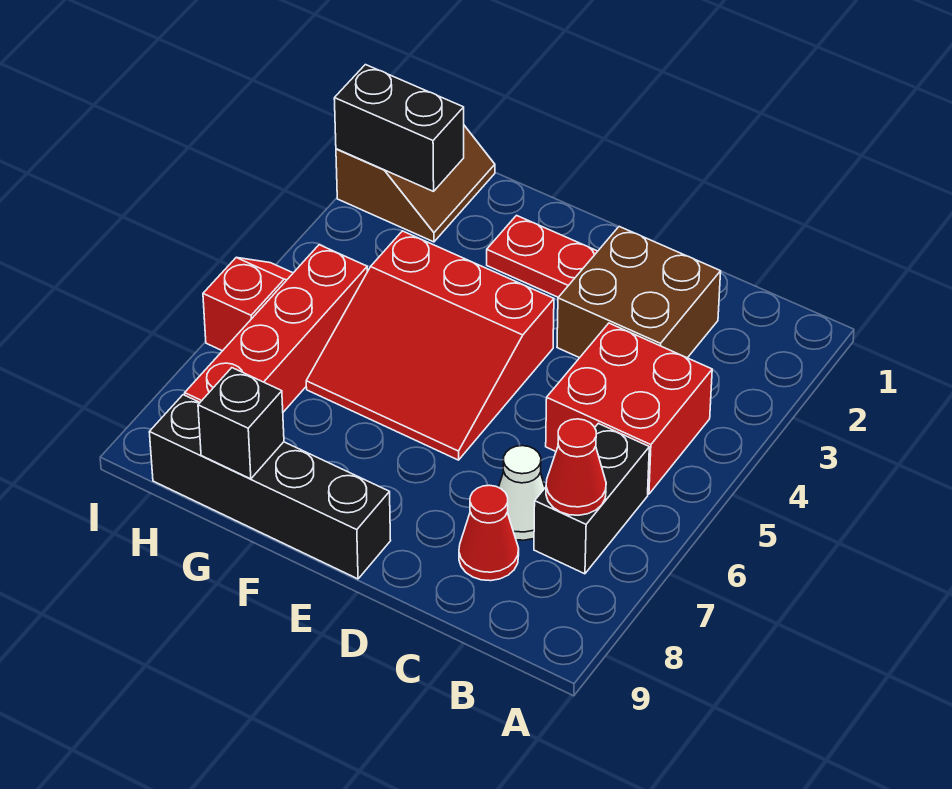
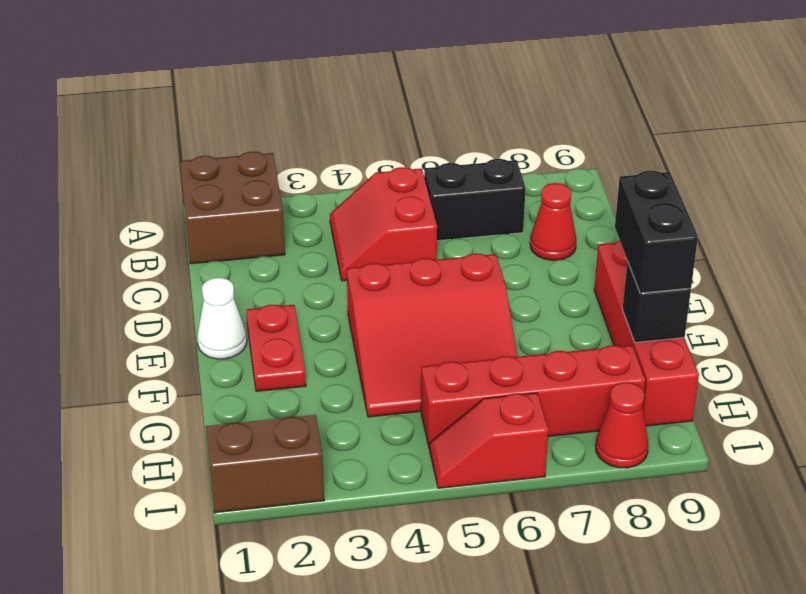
red brick B4:C5 level 1 -> red slope B4:C5 level 1 top 5
red cone B7 level 2 -> red cone I8 level 1
brown brick C2:D3 level 1 -> brown brick A1:B2 level 1
white cone C7 level 1 -> white cone E1 level 1
red slope E4:G6 level 1 top 4 -> red slope E4:G6 level 1 top E
black brick E9:H9 level 1 -> red brick E9:H9 level 1
black brick H2:I2 level 2 -> black brick F9:G9 level 3

